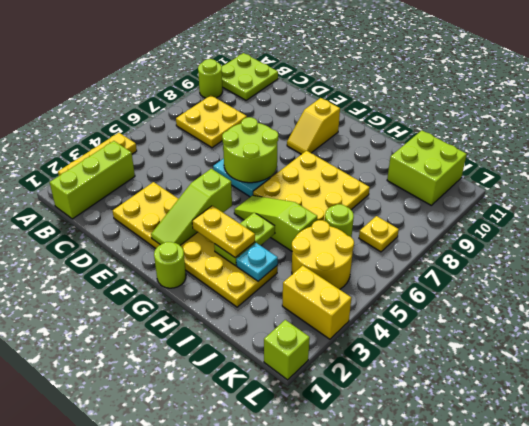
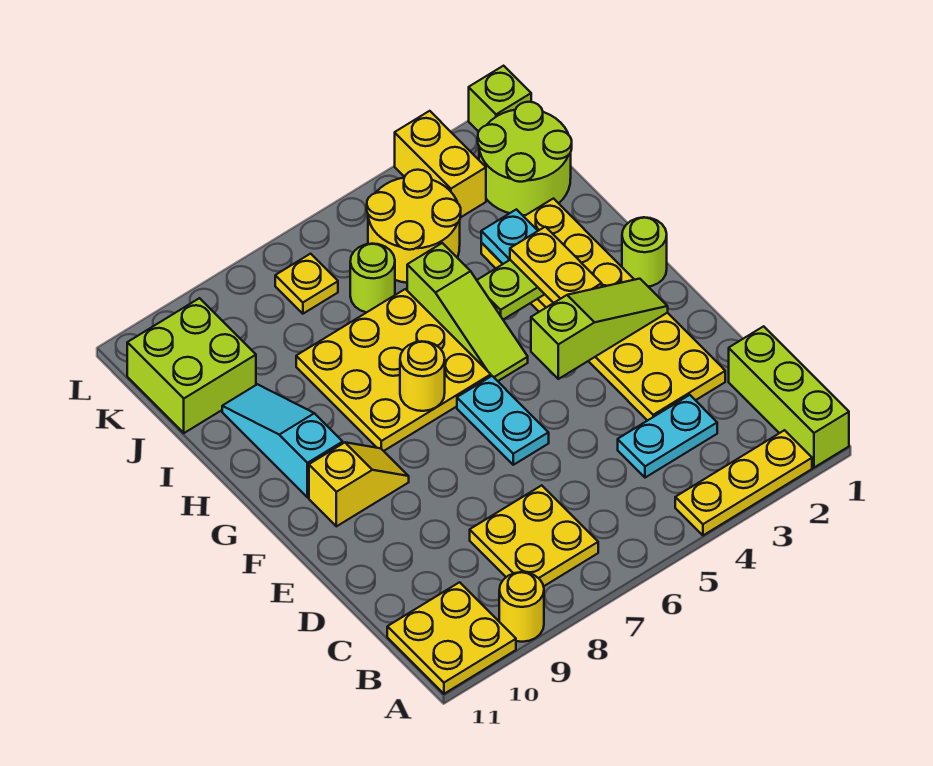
lime round brick A9 level 1 -> yellow round brick A9 level 1
lime plate A10:B11 level 1 -> yellow plate A10:B11 level 1
lime brick B1:B3 level 1 -> lime brick A1:C1 level 1
none -> cyan plate C3:C4 level 1
lime round brick E6:F7 level 2 -> lime round brick J1:K2 level 1
none -> yellow round brick G7 level 2
none -> cyan slope G10:I10 level 1 top G

